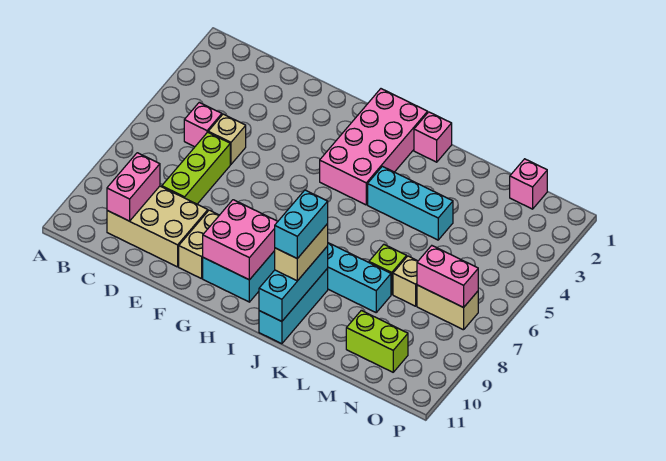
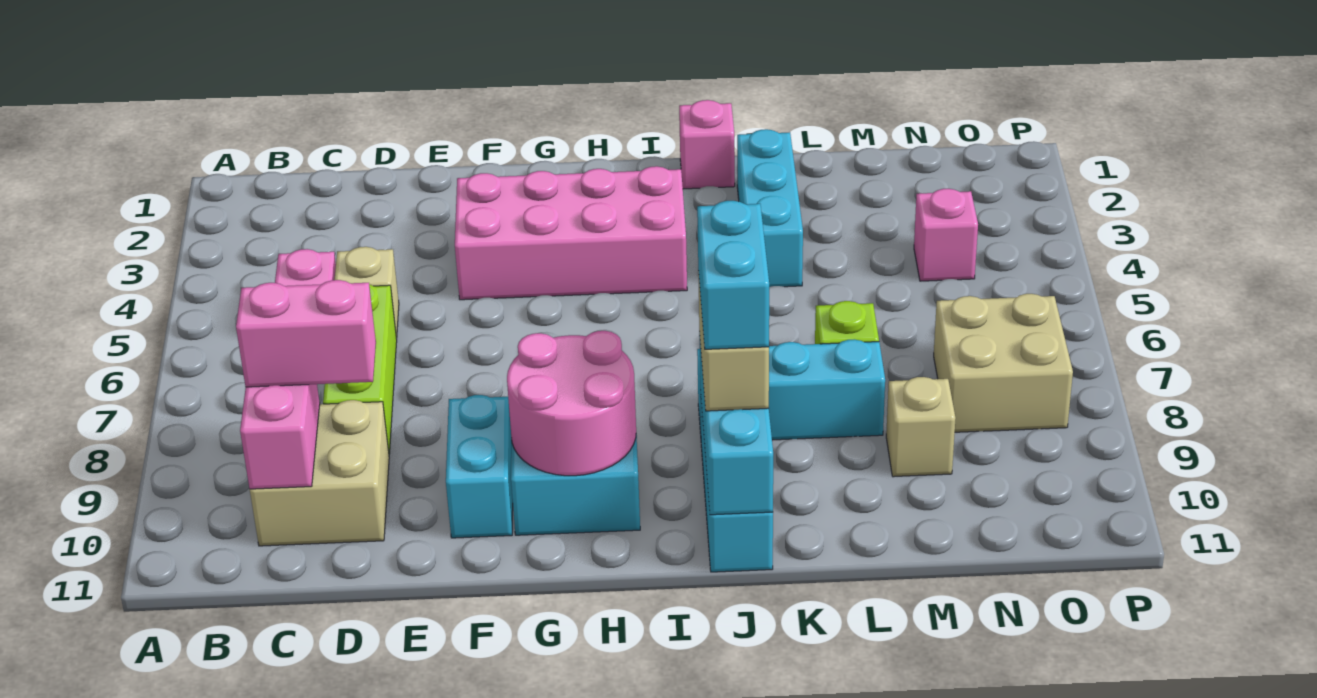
tan brick C9:E10 level 1 -> tan brick C9:D10 level 1
tan brick F9:F10 level 1 -> cyan brick F9:F10 level 1
pink brick G9:H10 level 2 -> pink round brick G9:H10 level 2
pink brick H1:I4 level 1 -> pink brick F3:I4 level 1
cyan brick J4:L4 level 1 -> cyan brick K2:K4 level 1
tan brick M7 level 1 -> tan brick M9 level 1
lime brick M10:N10 level 1 -> none
pink brick N1 level 1 -> pink brick N4 level 1
tan brick N7:O7 level 1 -> tan brick N7:O8 level 1
pink brick N7:O7 level 2 -> pink brick C9:D9 level 3

